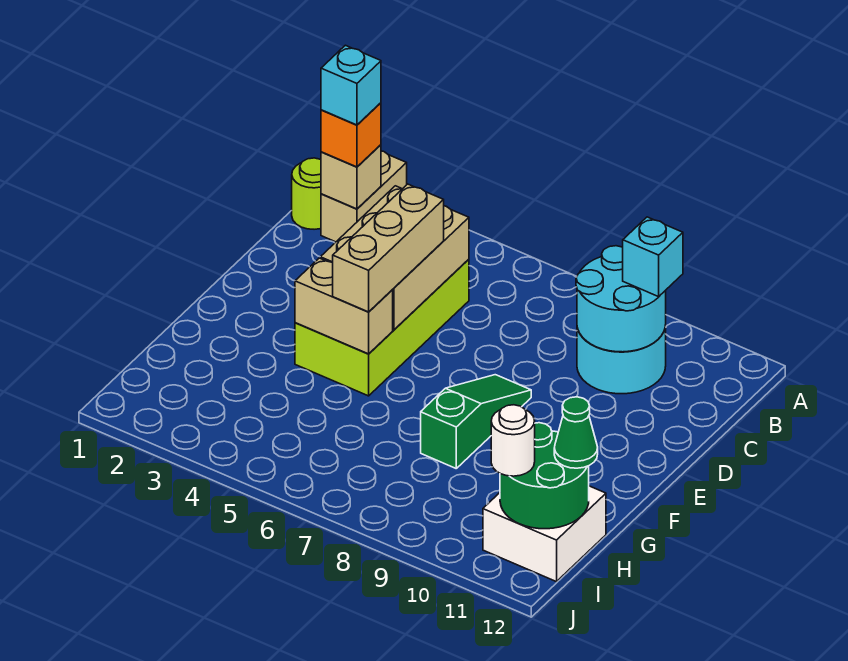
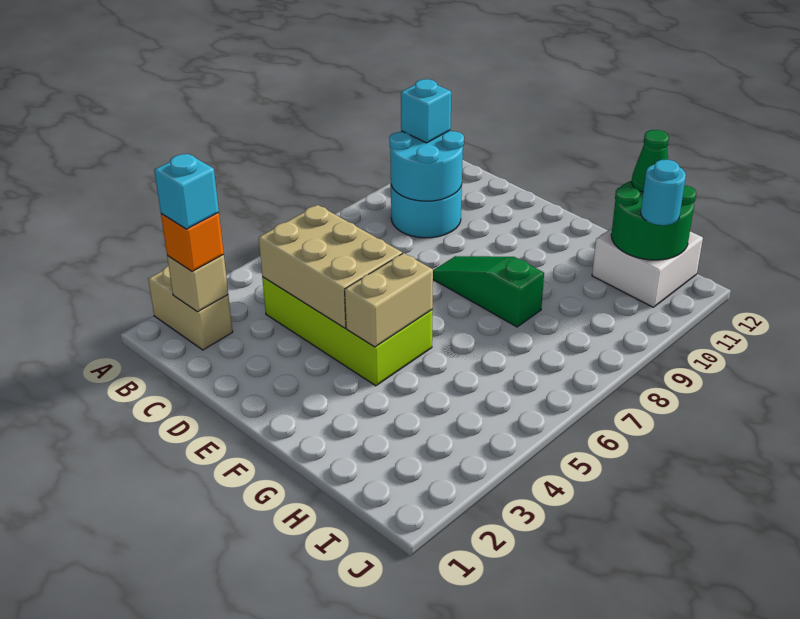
lime round brick B1 level 1 -> none
tan brick D5:F5 level 3 -> none
white round brick I11 level 3 -> cyan round brick I11 level 3

